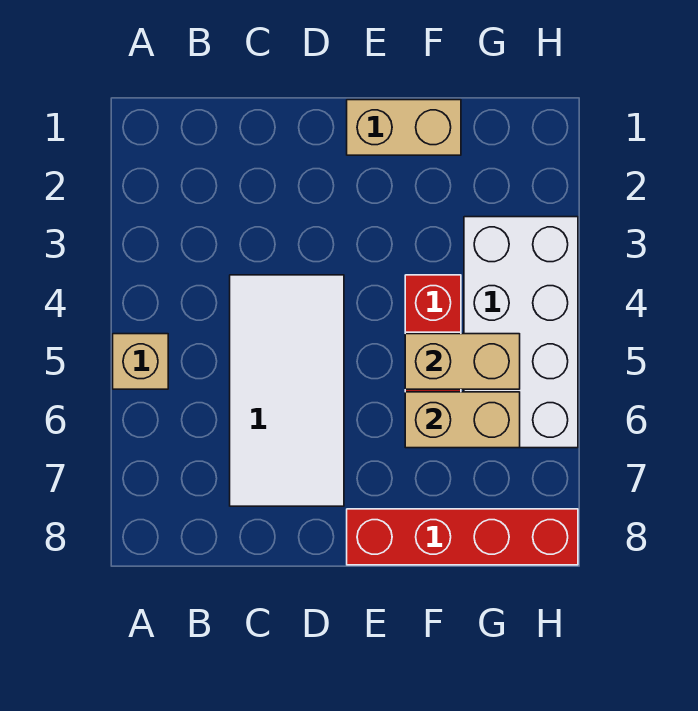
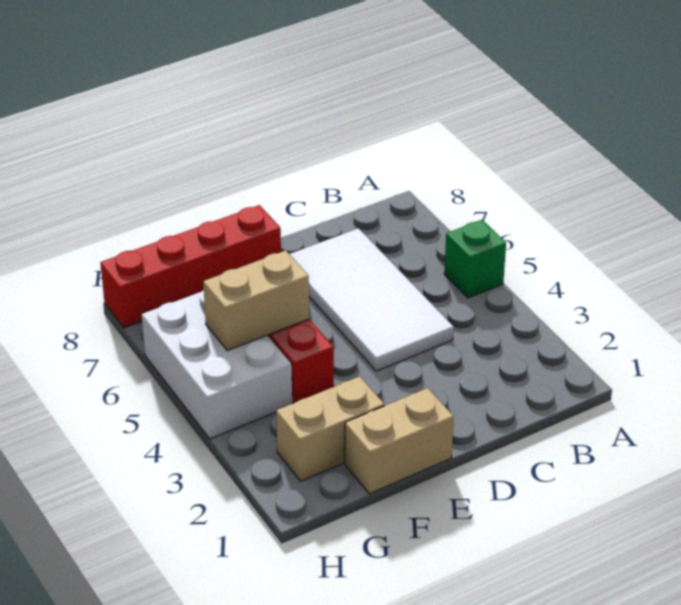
tan brick A5 level 1 -> green brick A5 level 1
tan brick F6:G6 level 2 -> tan brick F2:G2 level 1
white brick G3:H6 level 1 -> white brick G4:H6 level 1

